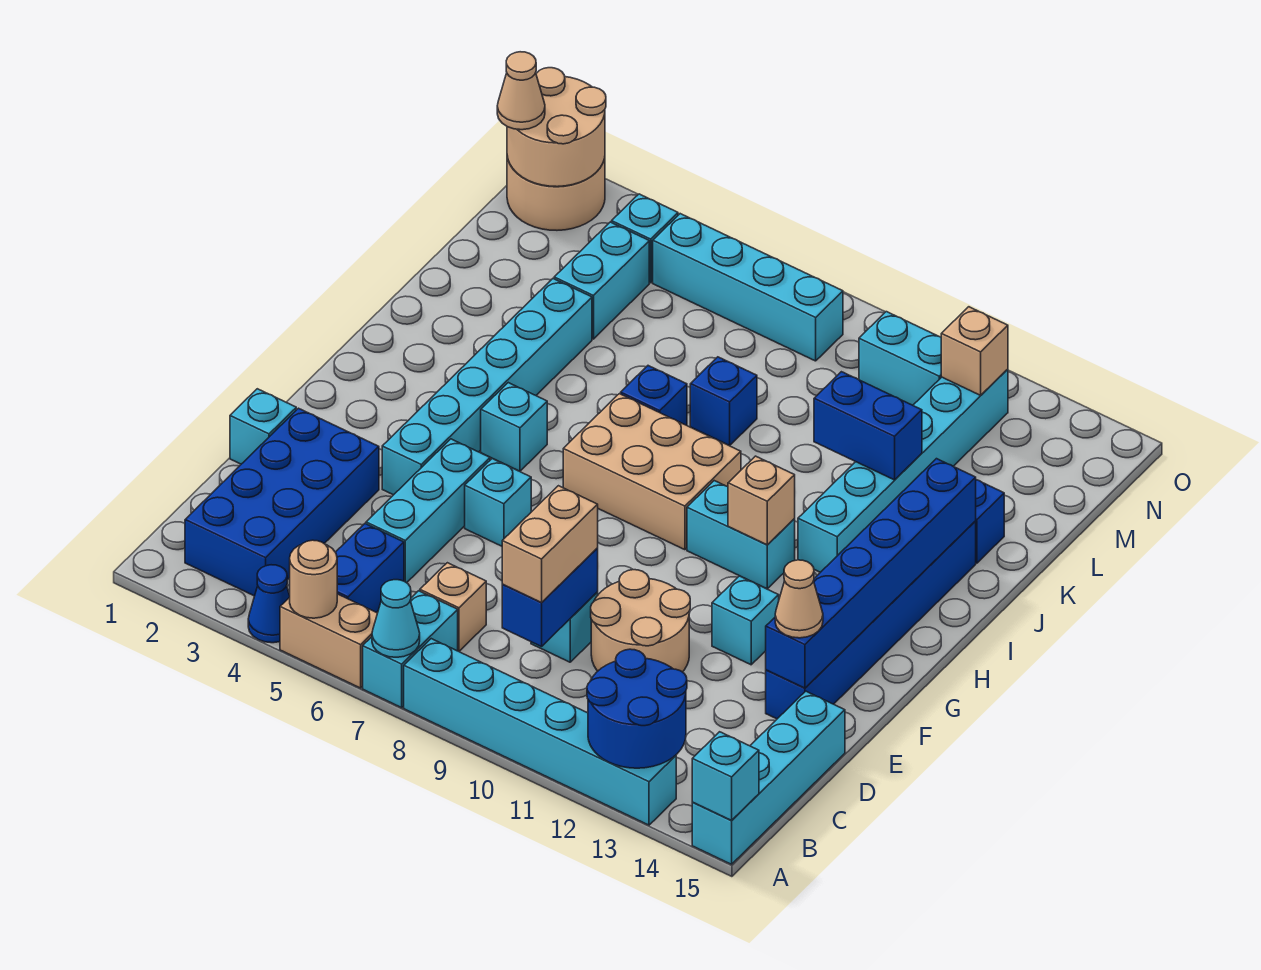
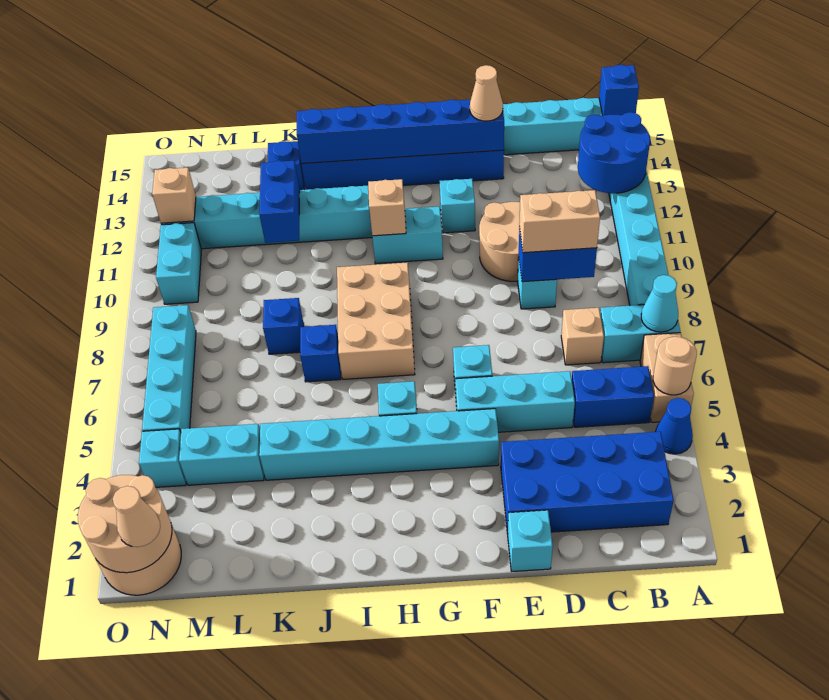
cyan brick A15 level 2 -> blue brick A15 level 2
cyan brick H10:H11 level 1 -> cyan brick G11:H11 level 1

